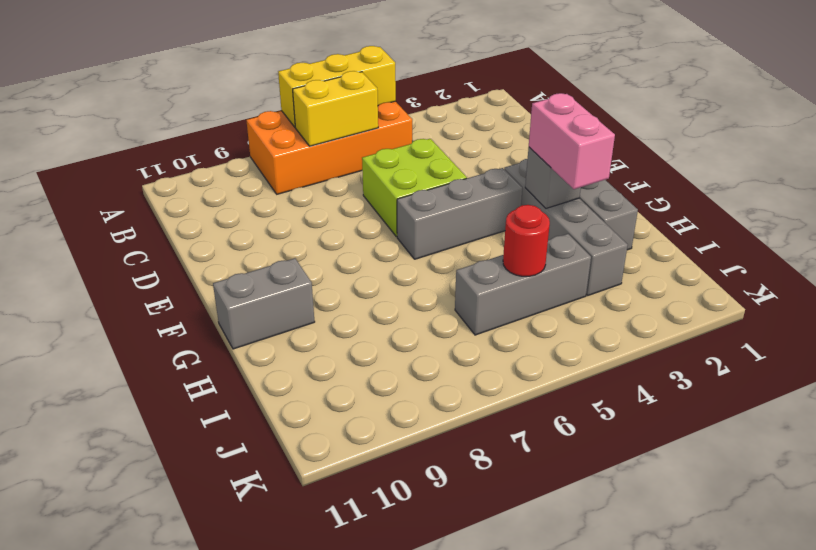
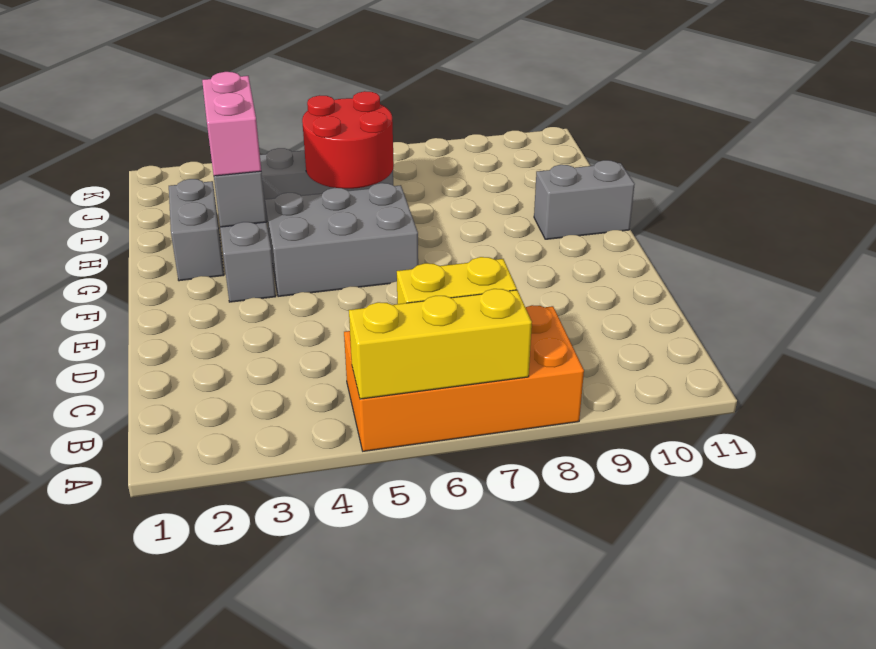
lime brick D5:E6 level 1 -> none
grey brick F4:F6 level 1 -> grey brick F4:G6 level 1
red round brick I5 level 2 -> red round brick H5:I6 level 2

